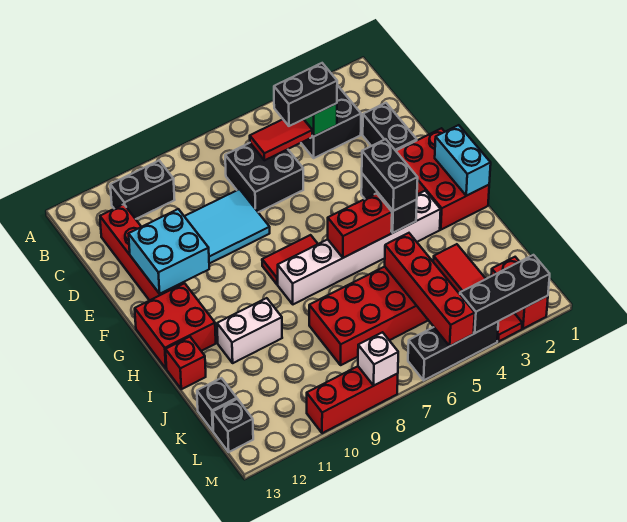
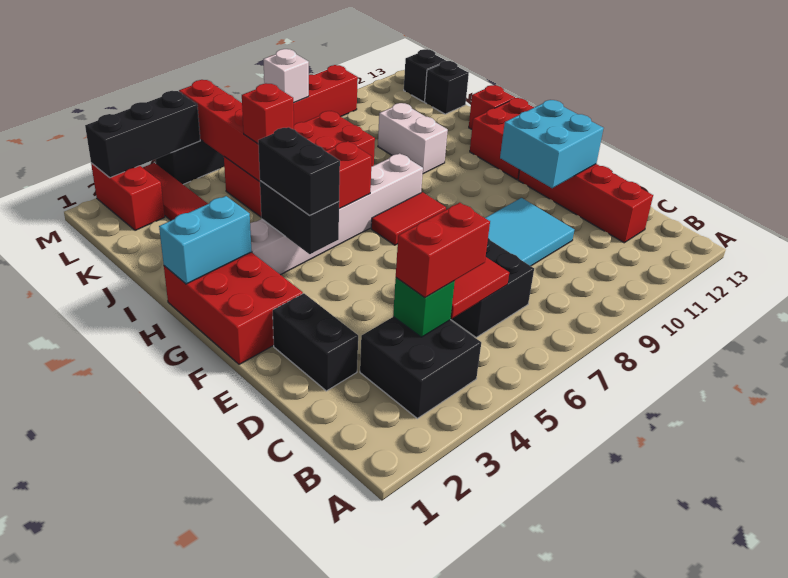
black brick B10:B11 level 1 -> none
black brick C4:C5 level 3 -> red brick C4:C5 level 3
cyan brick G1:H1 level 2 -> cyan brick H1:H2 level 2
white brick I10:I11 level 1 -> white brick I10:J10 level 1
none -> red brick J5 level 3

